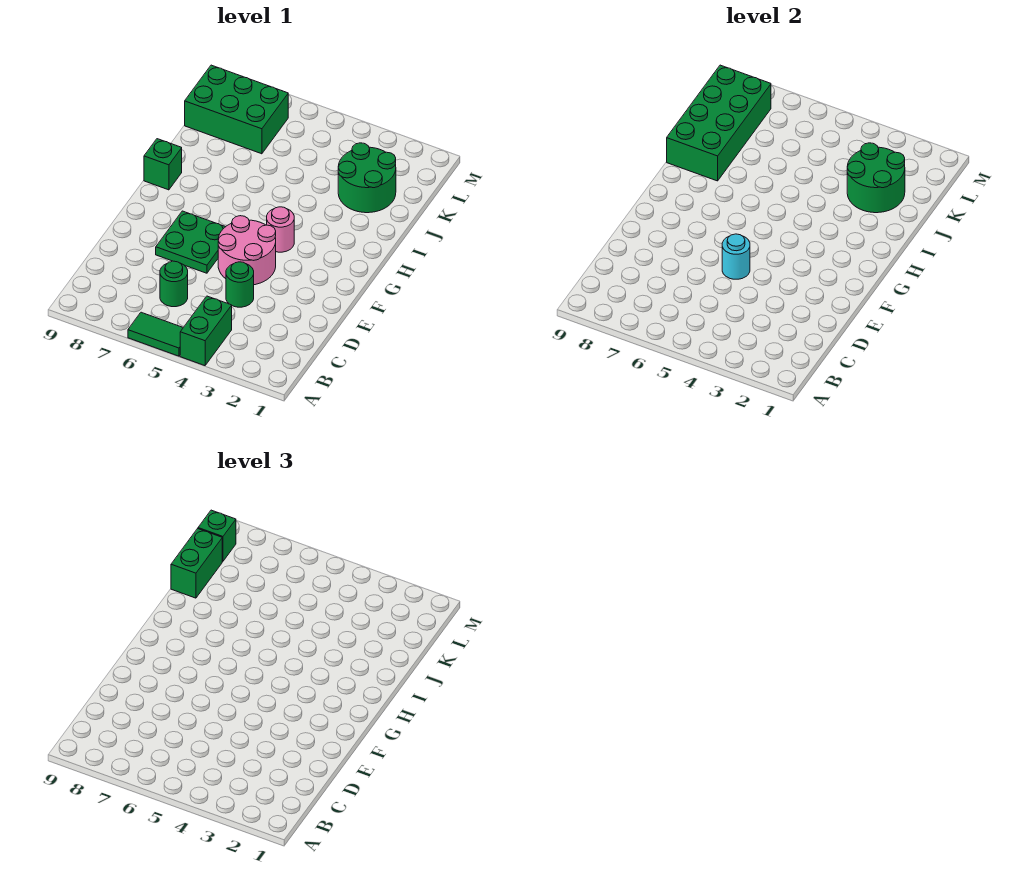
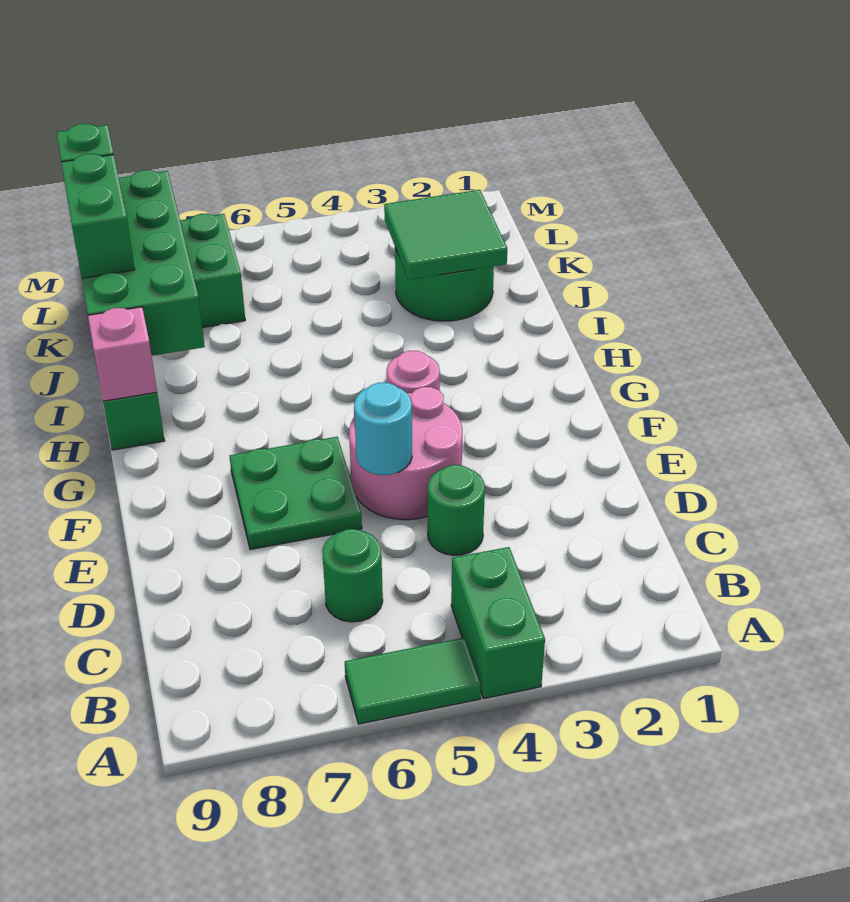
none -> pink brick H9 level 2
green round brick J2:K3 level 2 -> green tile J2:K3 level 2

